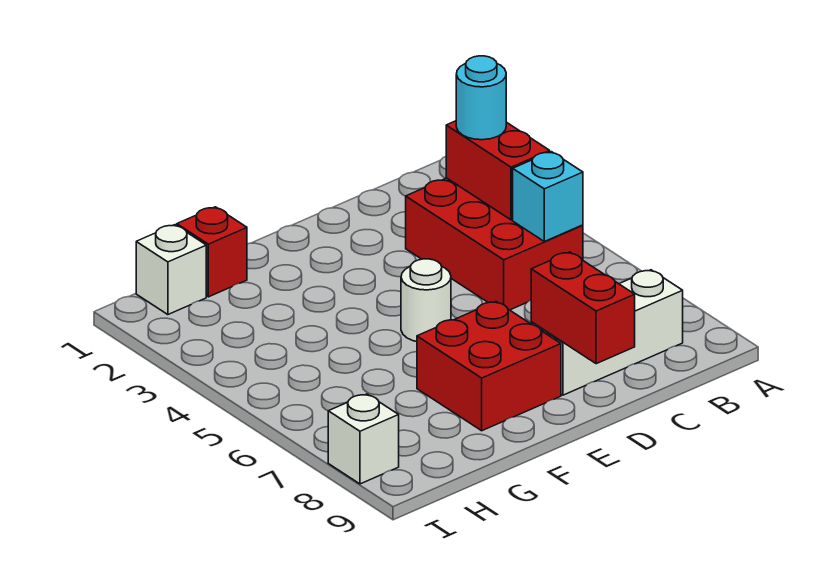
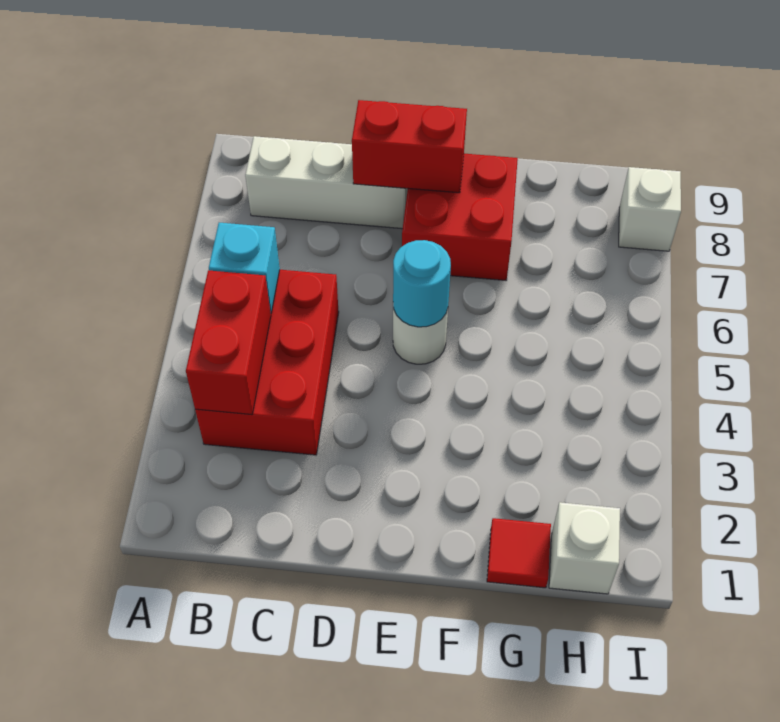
cyan round brick B3 level 3 -> cyan round brick E5 level 2
red brick D8:D9 level 2 -> red brick D8:E8 level 2
red brick G1 level 1 -> red tile G1 level 1

